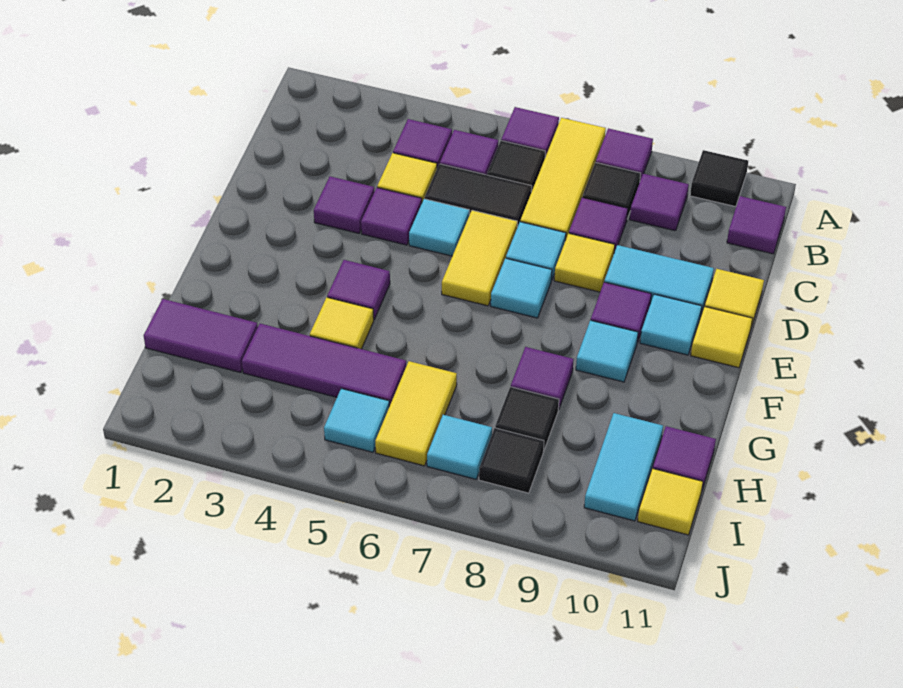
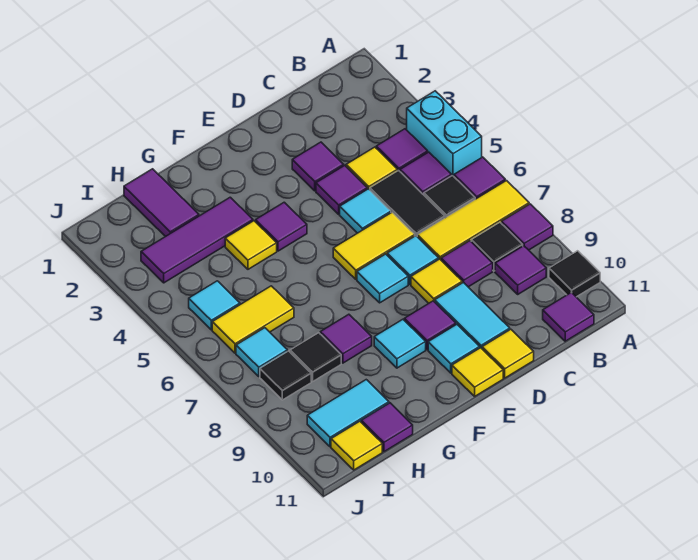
none -> cyan brick A4:A5 level 1
purple tile H3:H5 level 1 -> purple tile G3:I3 level 1

